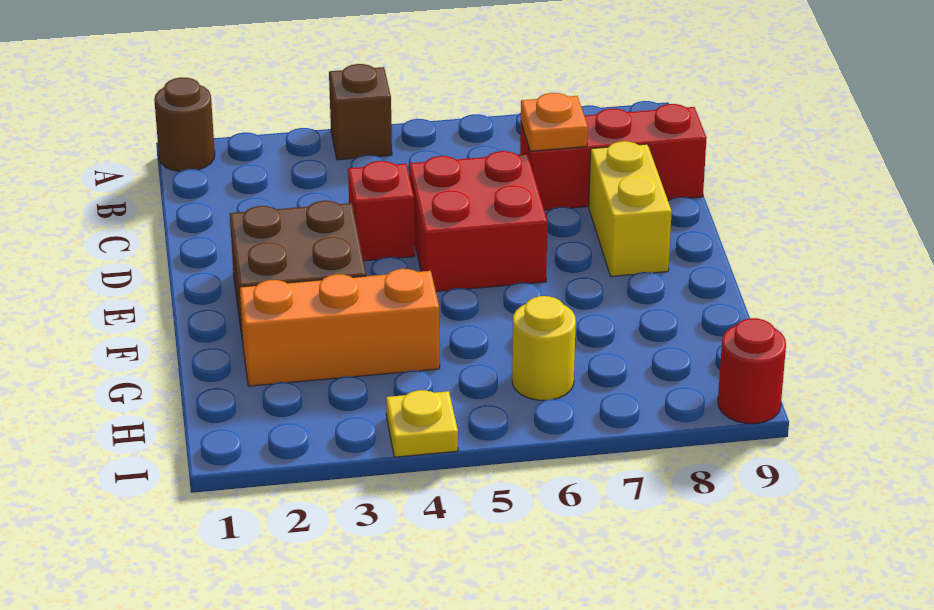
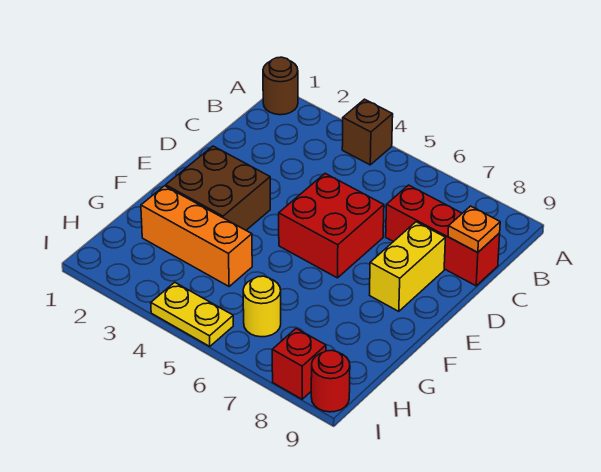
orange plate C7 level 2 -> orange plate C9 level 2
red brick D4 level 1 -> red brick I8 level 1
yellow plate I4 level 1 -> yellow plate I4:I5 level 1

